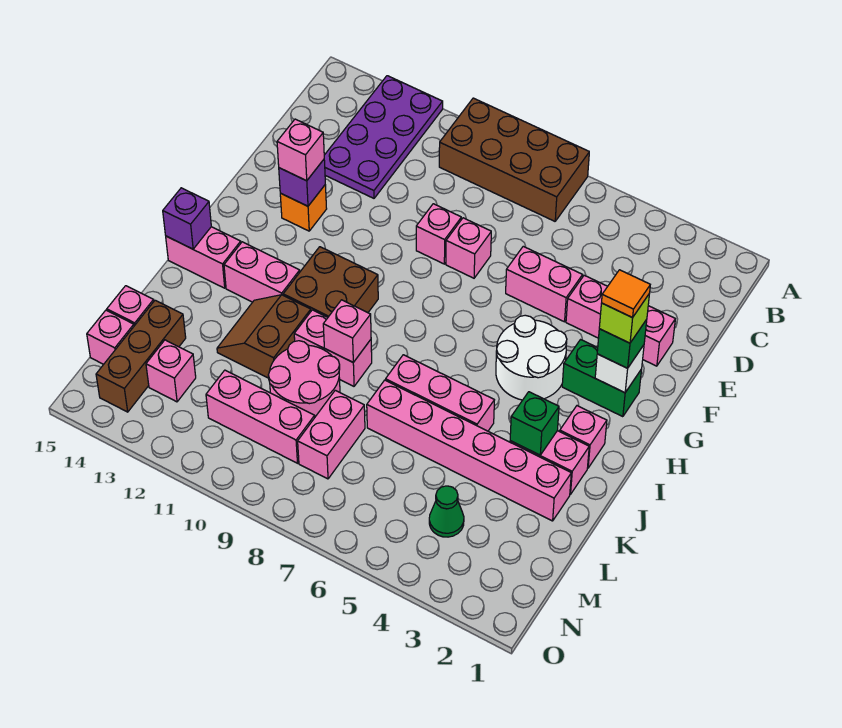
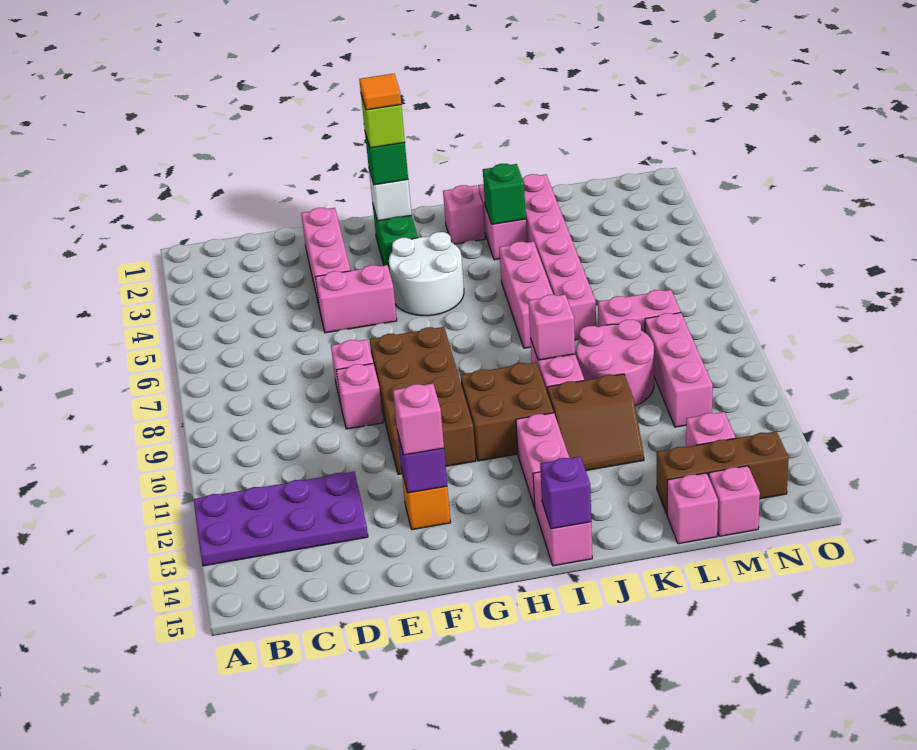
brown brick A7:B10 level 1 -> brown brick F8:G11 level 1
pink brick E5:E6 level 1 -> pink brick E5:F5 level 1
green cone M4 level 1 -> none

